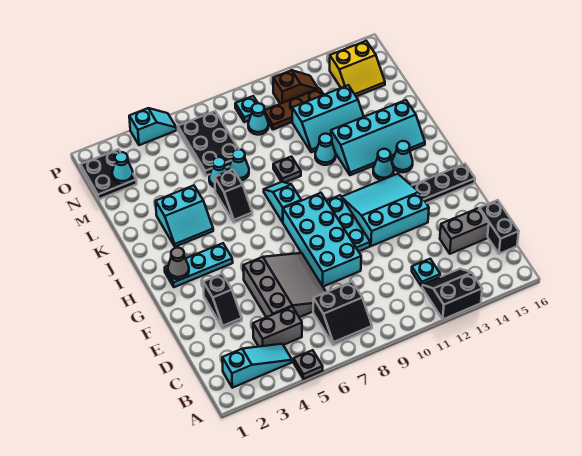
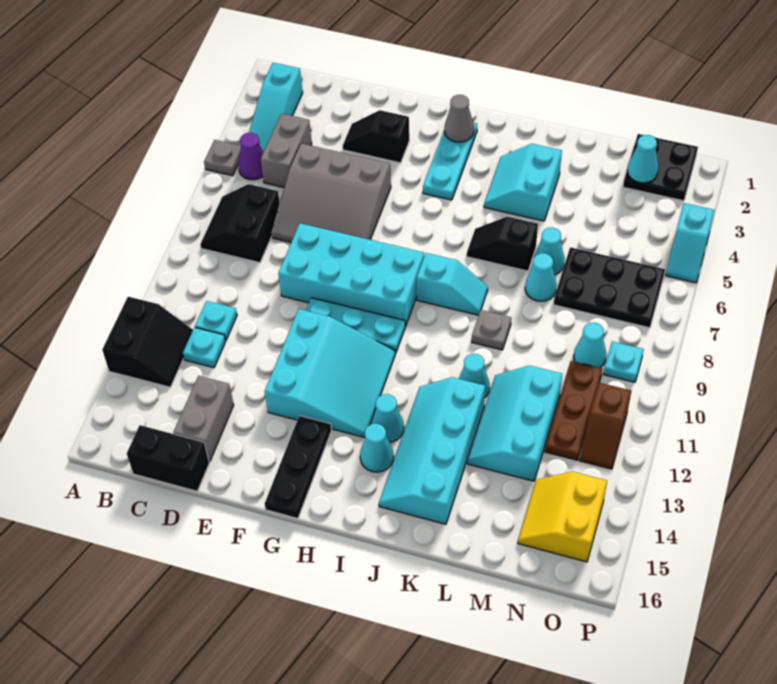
none -> purple cone B5 level 1
none -> cyan plate C11 level 1

